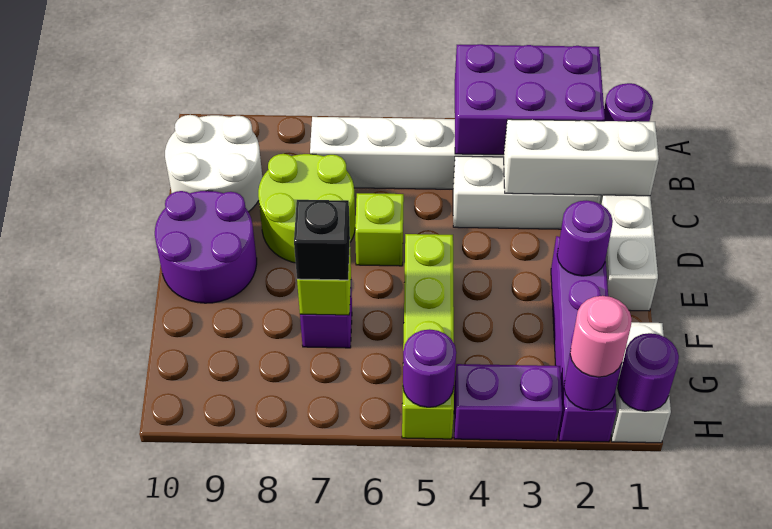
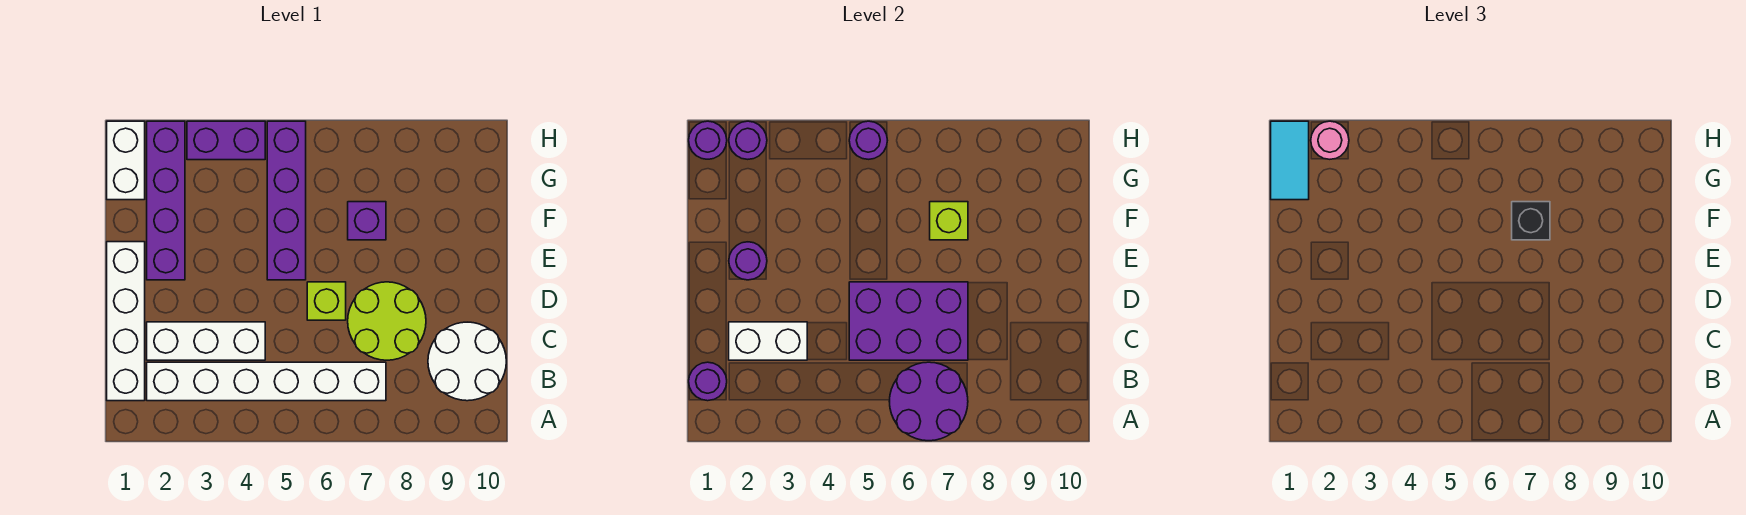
purple brick A2:B4 level 2 -> purple brick C5:D7 level 2
white brick C1:C3 level 2 -> white brick C2:C3 level 2
purple round brick D9:E10 level 1 -> purple round brick A6:B7 level 2
lime brick E5:H5 level 1 -> purple brick E5:H5 level 1
none -> cyan tile G1:H1 level 3

